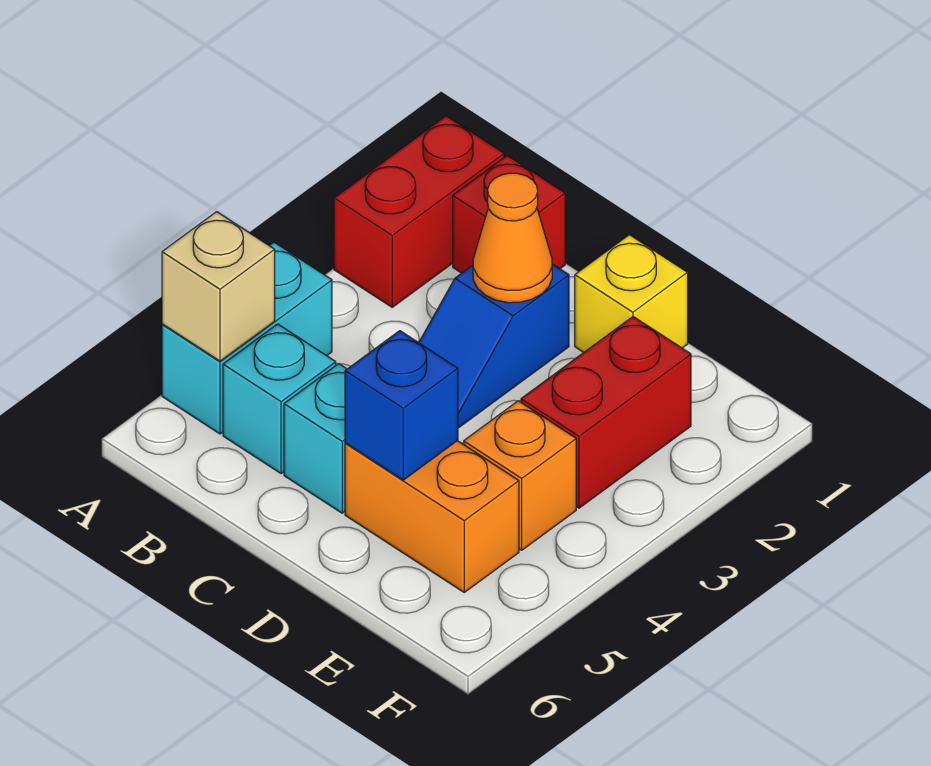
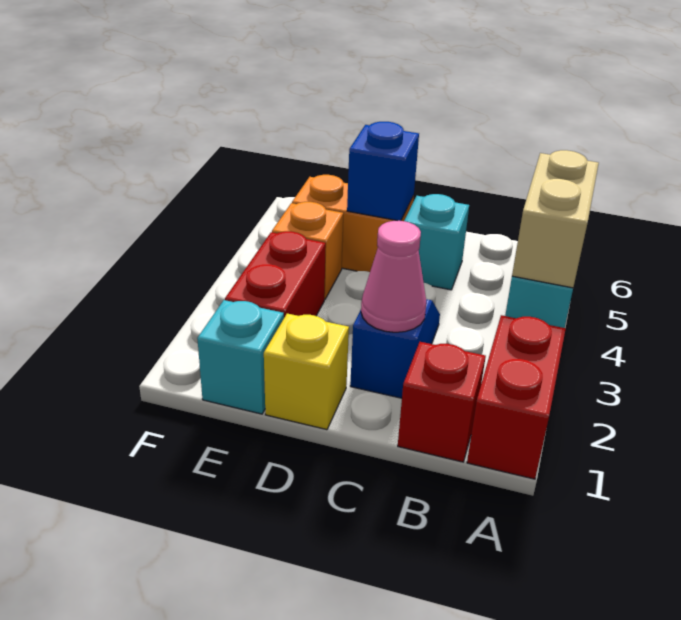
tan brick A5 level 2 -> tan brick A4:A5 level 2
cyan brick B5 level 1 -> cyan brick E1 level 1
orange cone C2 level 2 -> pink cone C2 level 2

